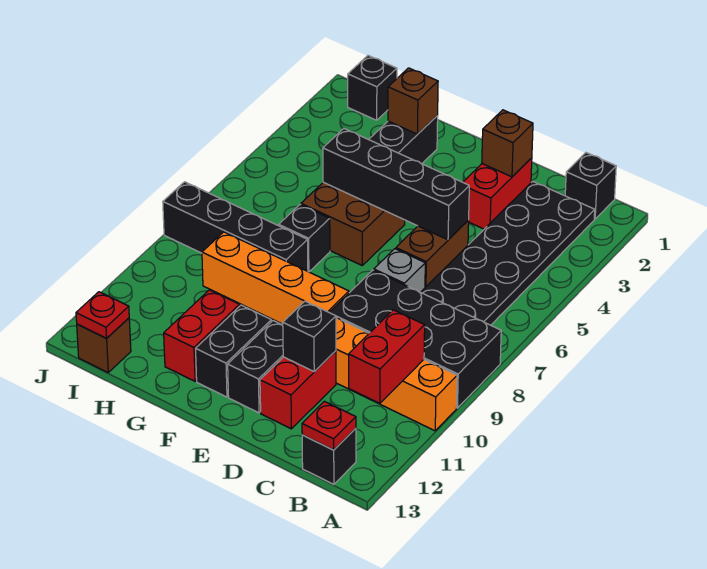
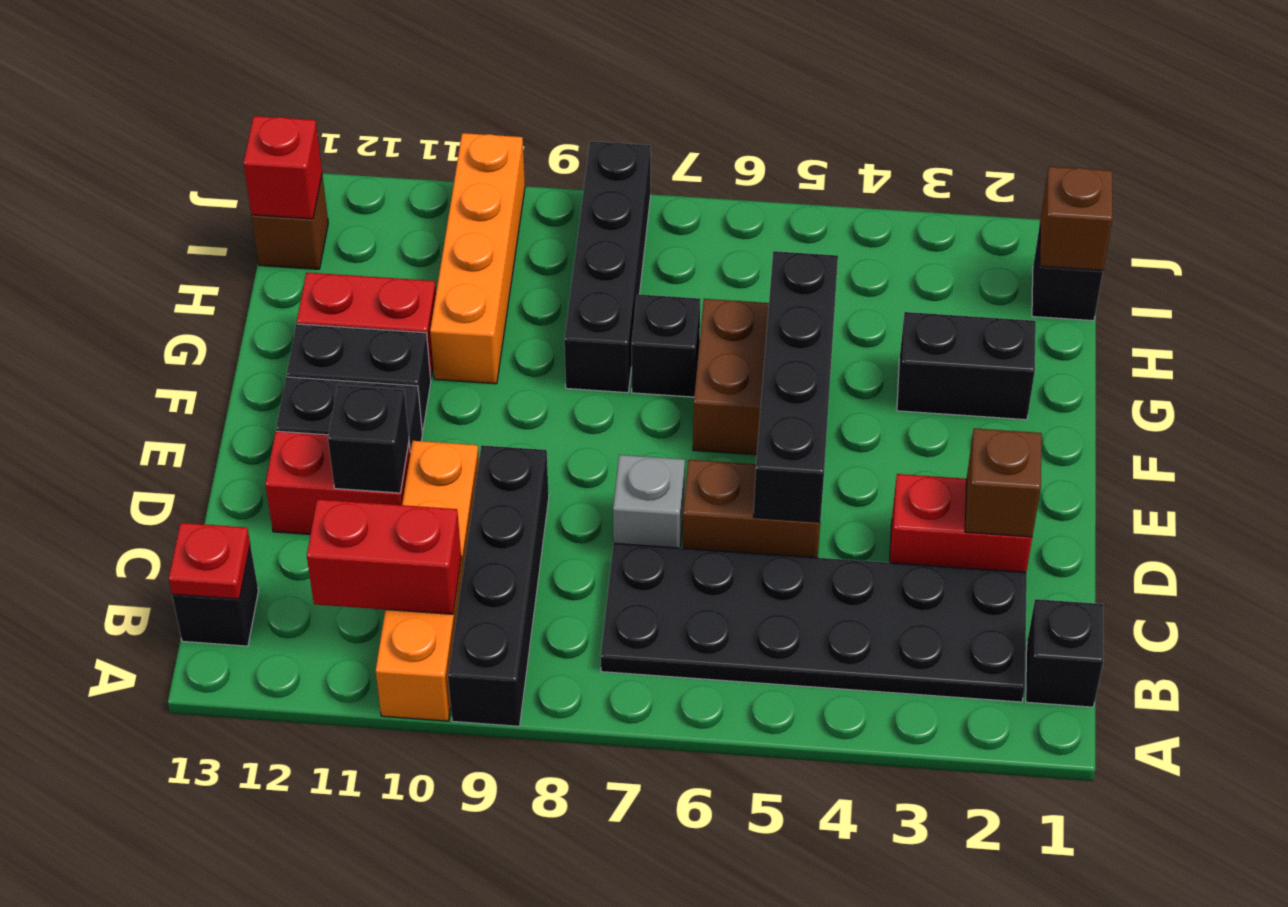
black brick A8:D9 level 1 -> black brick A9:D9 level 1
orange brick E9:H9 level 1 -> orange brick G10:J10 level 1
brown brick G2 level 2 -> brown brick I1 level 2
red plate I13 level 2 -> red brick I13 level 2

